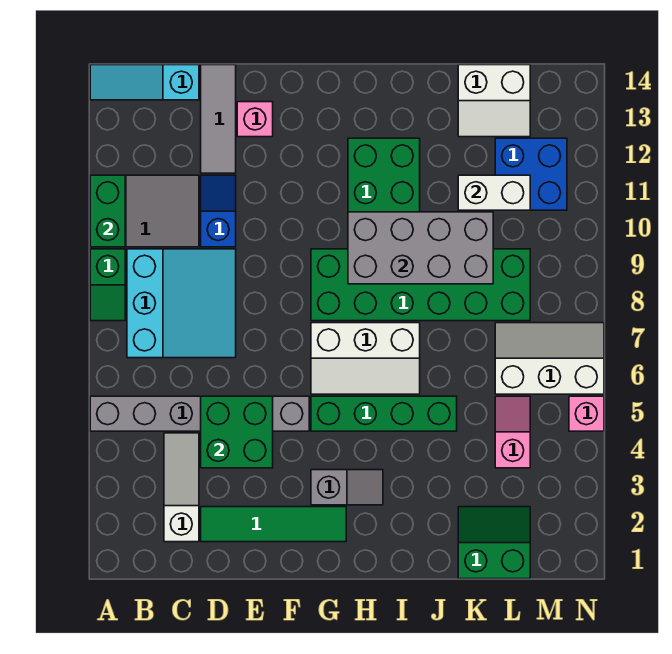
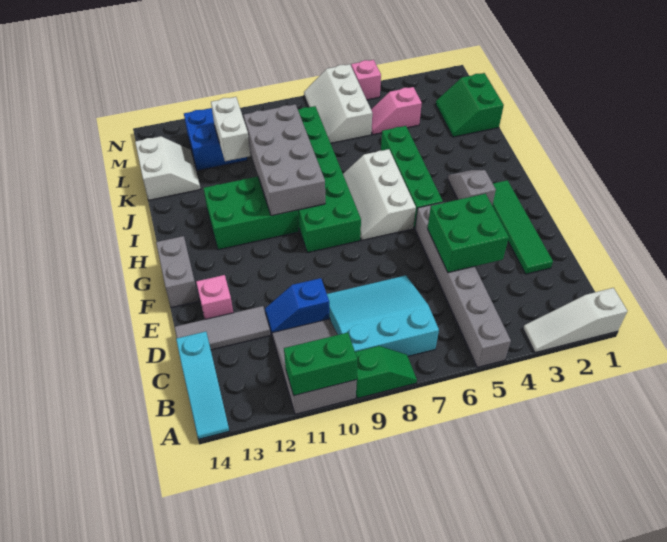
white slope C2:C4 level 1 top 2 -> white slope A1:A3 level 1 top 1
none -> grey brick F14:G14 level 1
white slope G6:I7 level 1 top 7 -> white slope G6:I7 level 1 top 6

